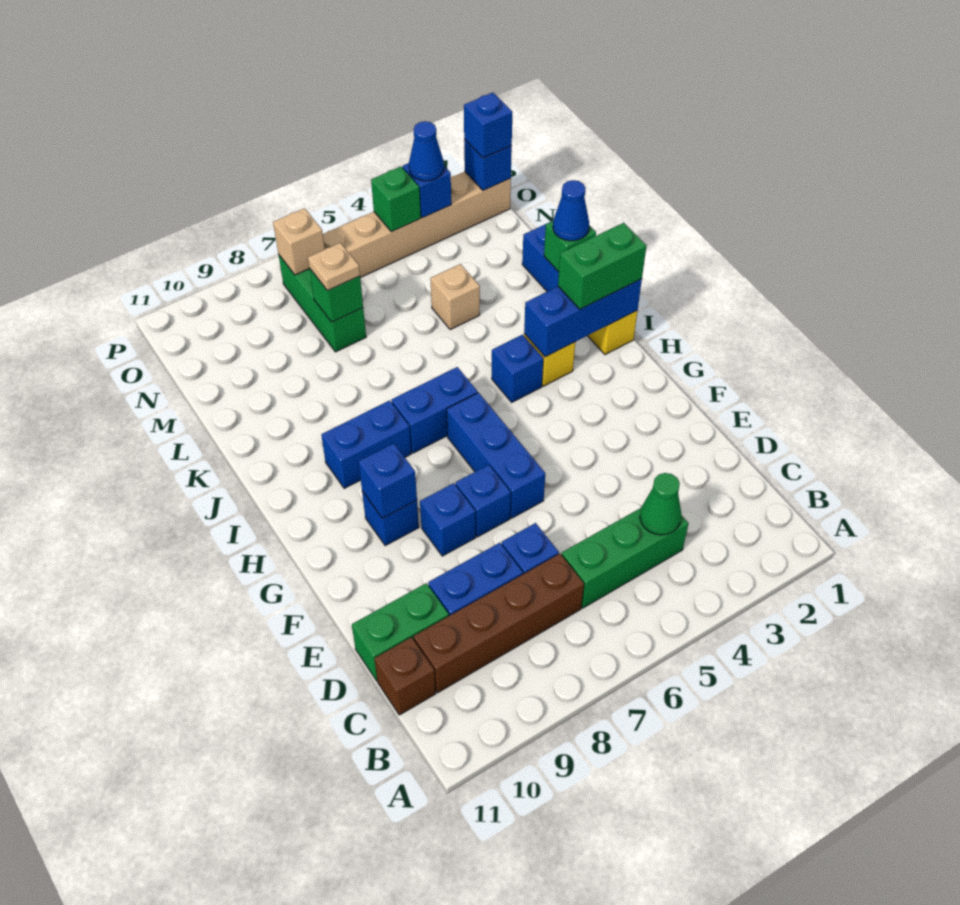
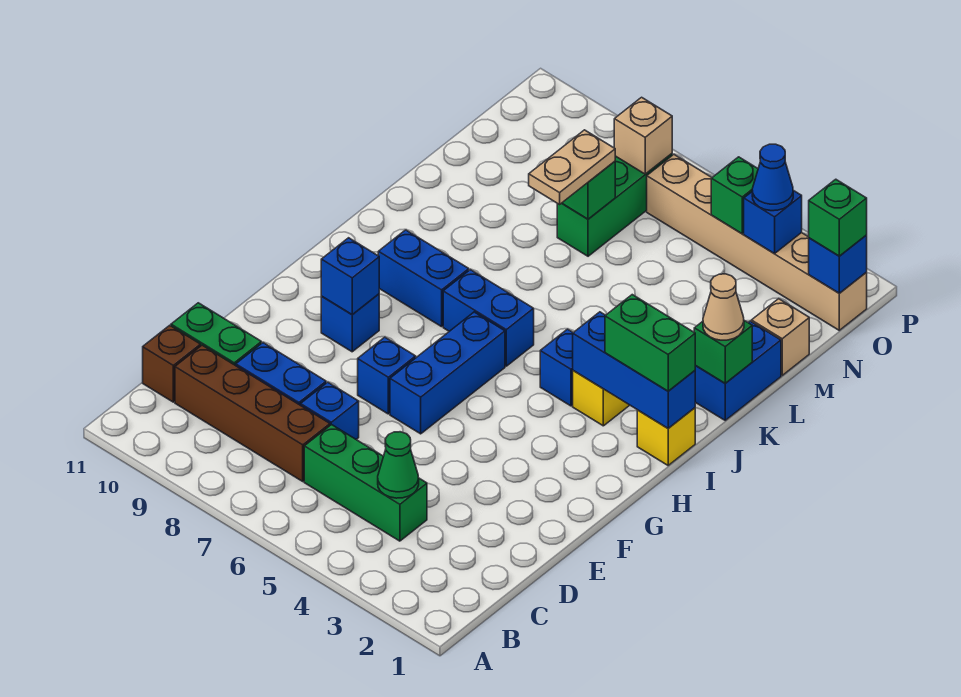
blue brick F8 level 1 -> none
blue cone K1 level 3 -> tan cone K1 level 3
tan brick L4 level 1 -> tan brick M1 level 1
tan plate M7 level 3 -> tan plate L7:M7 level 3
blue brick O1 level 3 -> green brick O1 level 3

